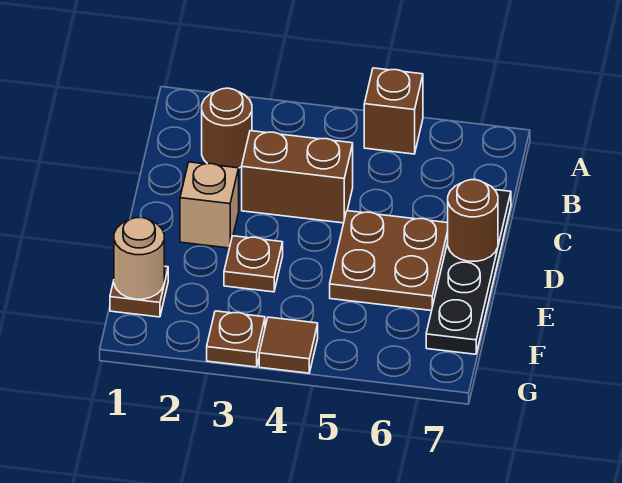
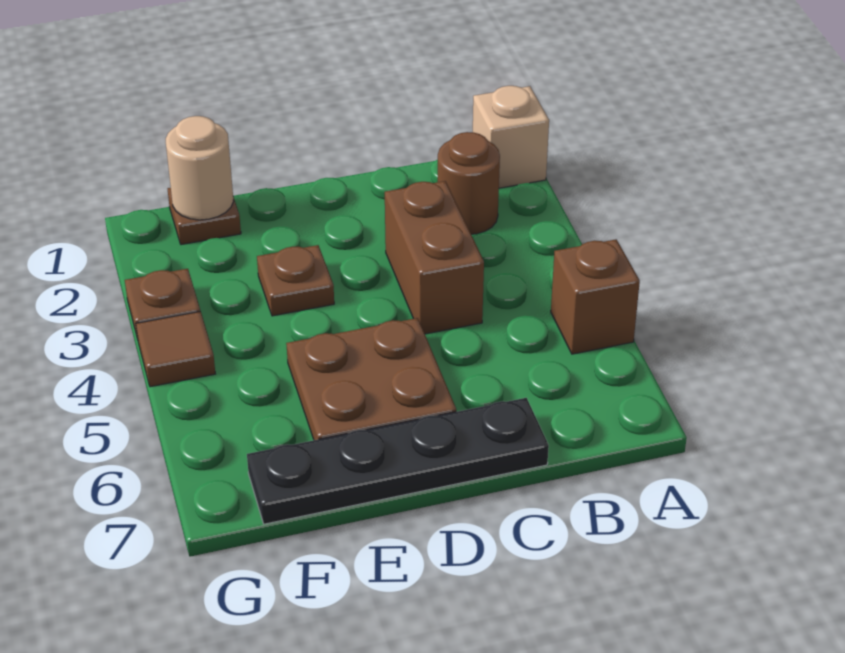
tan brick D2 level 1 -> tan brick A1 level 1
brown round brick D7 level 2 -> none

